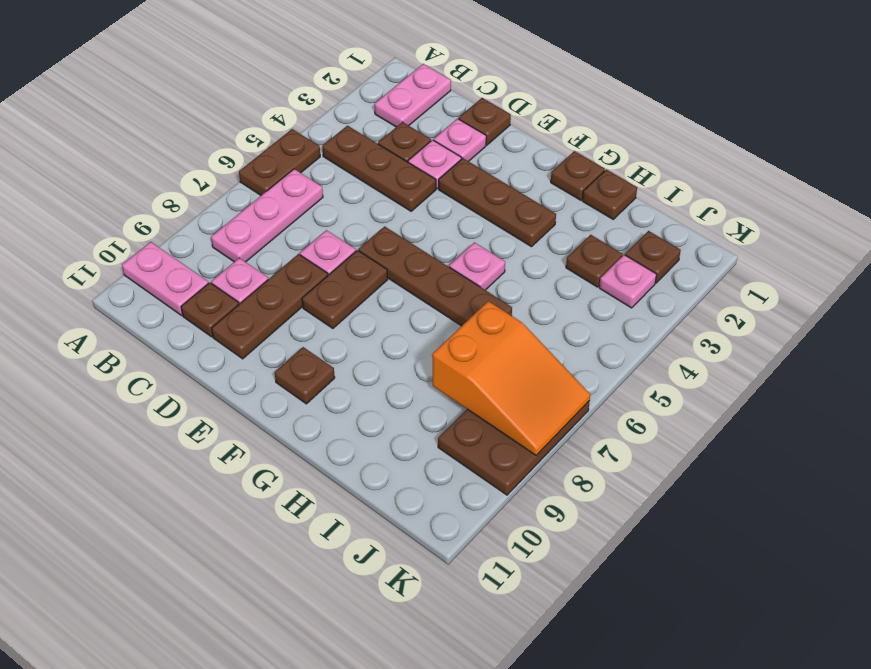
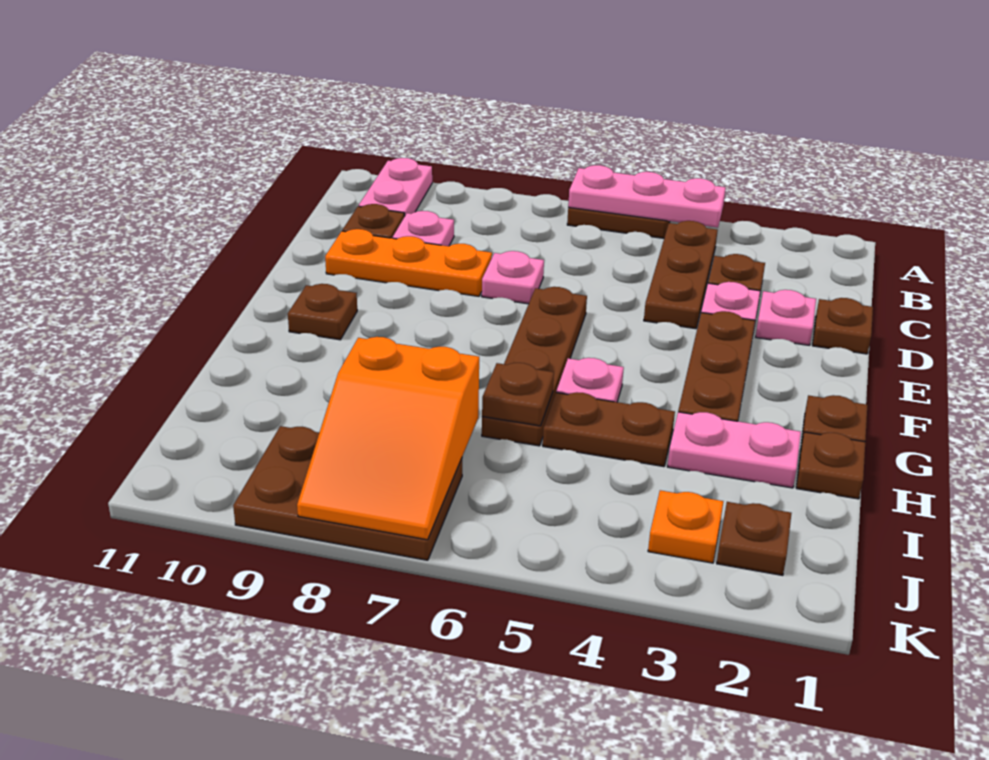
pink plate B1:B2 level 1 -> pink plate H2:H3 level 1
pink plate B6:B8 level 1 -> pink plate A4:A6 level 2
brown plate D8:D10 level 1 -> orange plate D8:D10 level 1
brown plate E7:E8 level 1 -> brown plate H4:H5 level 1
brown plate I3 level 1 -> brown plate H6 level 2
pink plate J3 level 1 -> orange plate J3 level 1

